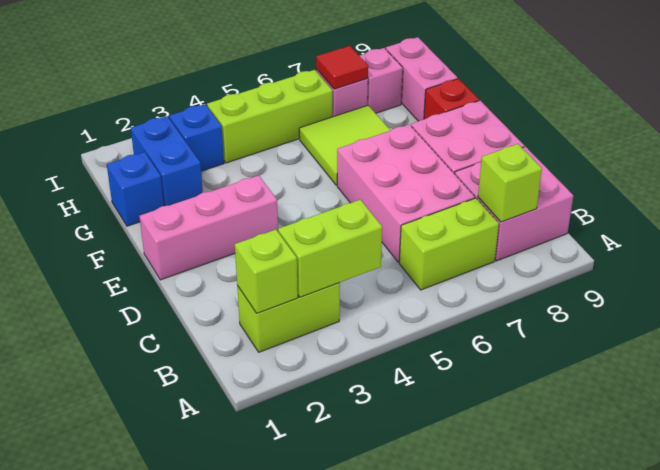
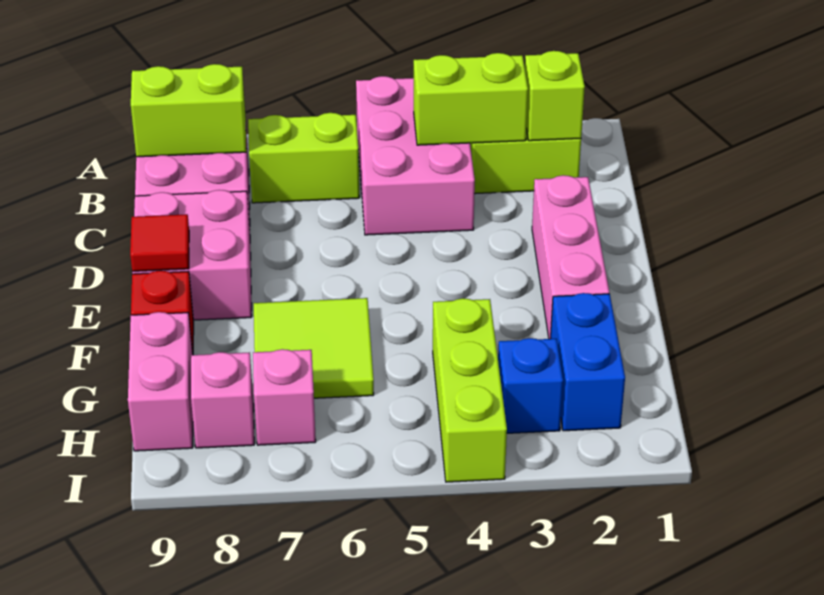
lime brick B8 level 2 -> lime brick B8:B9 level 2
pink brick C6:E7 level 1 -> pink brick A4:C5 level 1
pink brick E1:E3 level 1 -> pink brick D2:F2 level 1
blue brick G1 level 1 -> none
lime brick H4:H6 level 1 -> lime brick G4:I4 level 1
red tile H7 level 2 -> red tile E9 level 2

